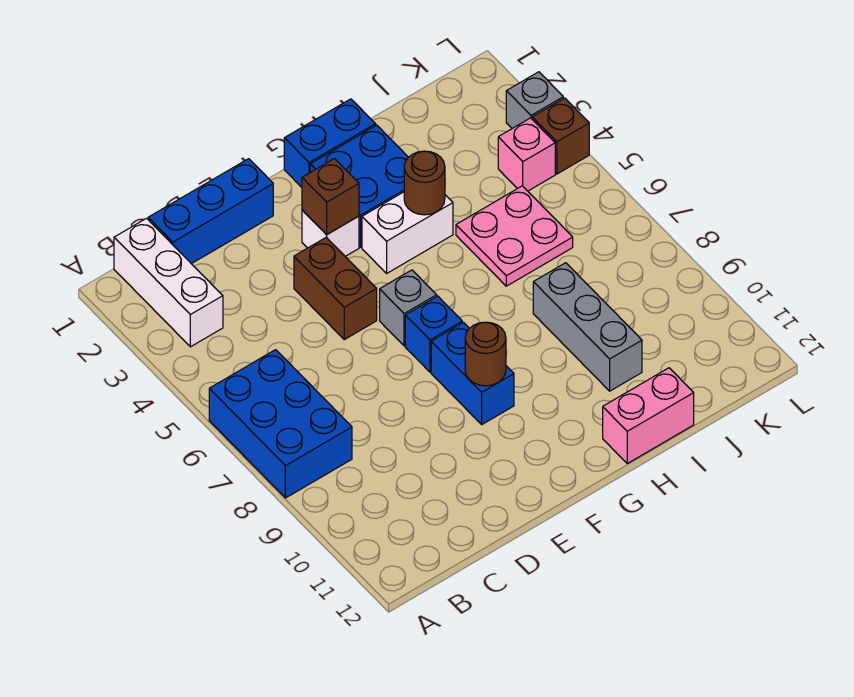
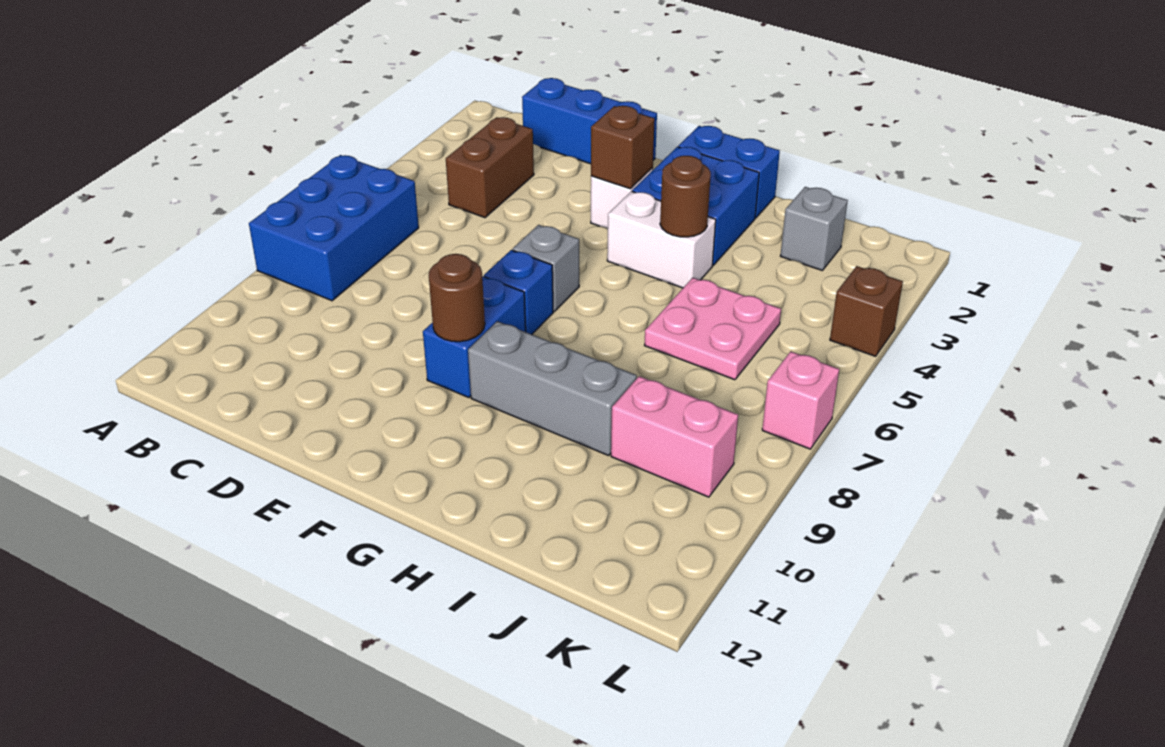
white brick B1:B3 level 1 -> none
brown brick E4:E5 level 1 -> brown brick C3:C4 level 1
pink brick H12:I12 level 1 -> pink brick J9:K9 level 1
grey brick I8:I10 level 1 -> grey brick G9:I9 level 1
pink brick K4 level 1 -> pink brick L7 level 1
grey brick L3 level 1 -> grey brick J2 level 1

